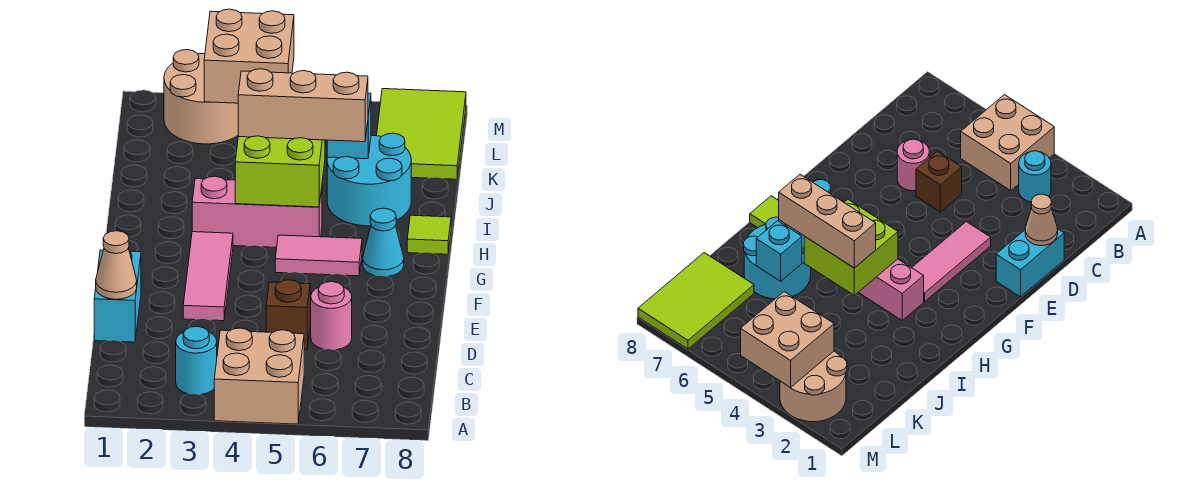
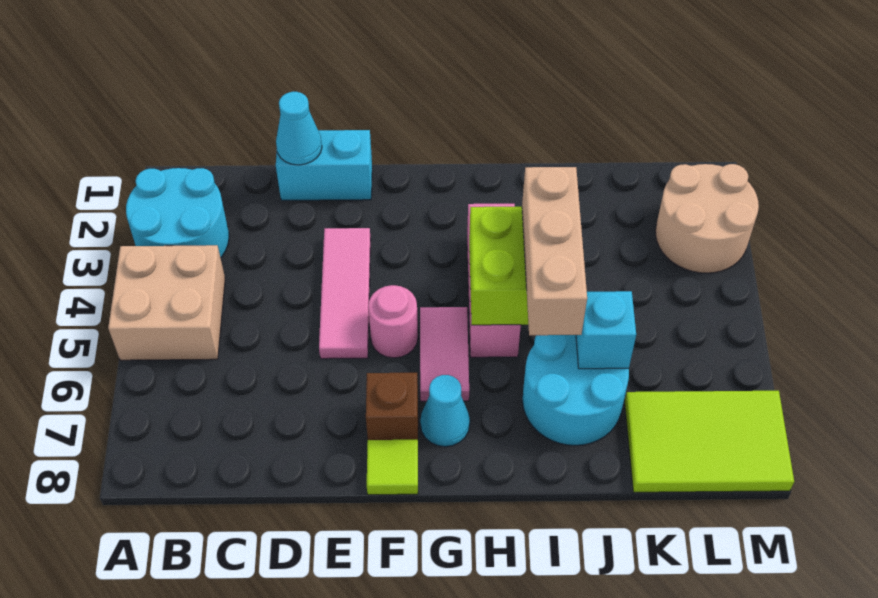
cyan round brick B3 level 1 -> cyan round brick A2:B3 level 1
tan cone D1 level 2 -> cyan cone D1 level 2
brown brick D5 level 1 -> brown brick F7 level 1
pink round brick D6 level 1 -> pink round brick F5 level 1
pink tile E3:G3 level 1 -> pink tile E3:E5 level 1
lime tile H8 level 1 -> lime tile F8 level 1
tan brick L3:M4 level 2 -> none

